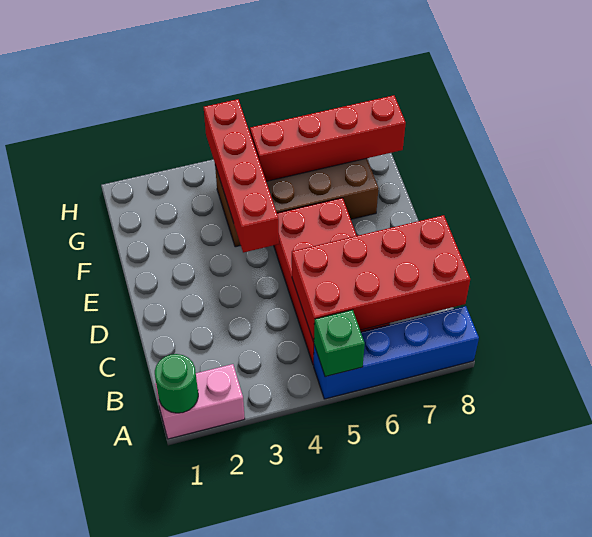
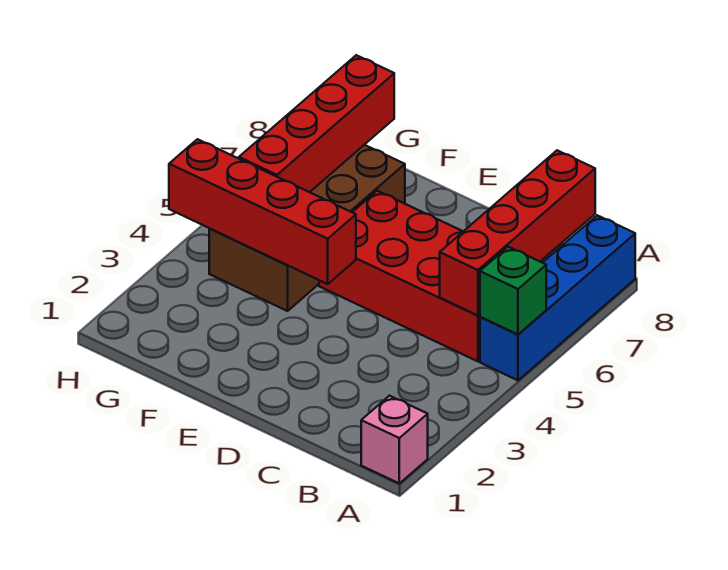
pink brick A1:A2 level 1 -> pink brick A1 level 1
green round brick A1 level 2 -> none
red brick B5:C8 level 2 -> red brick B5:B8 level 2

